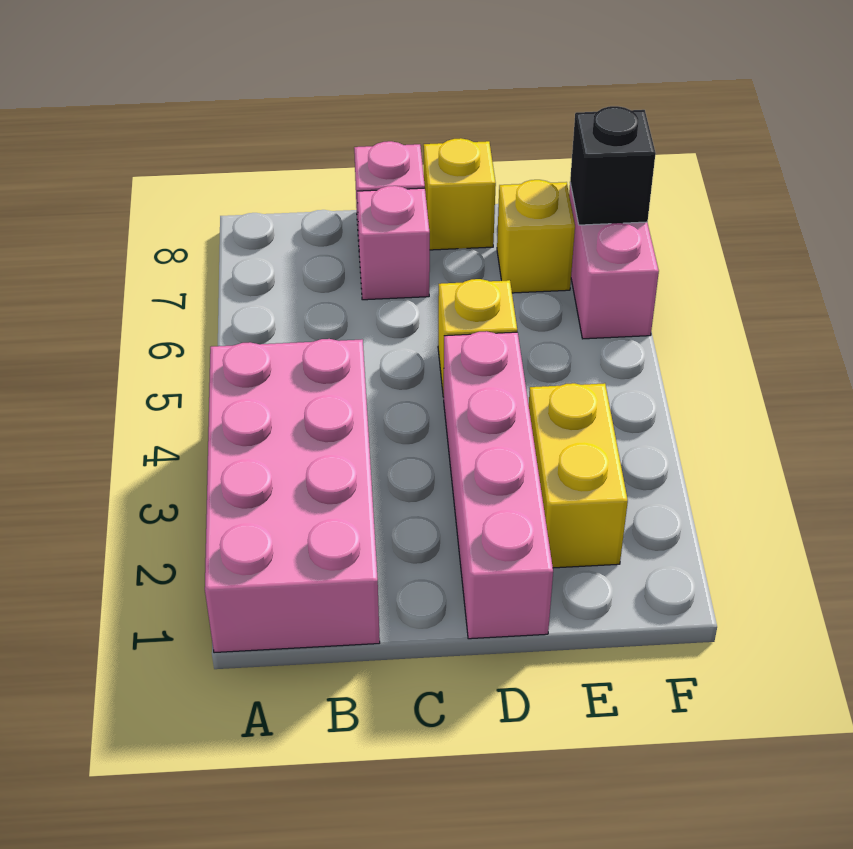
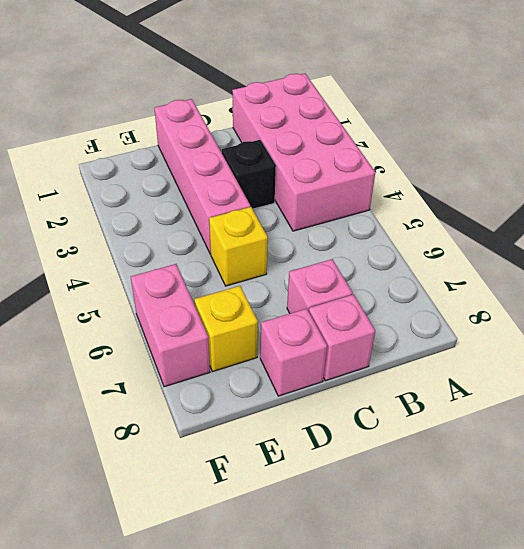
yellow brick D8 level 1 -> pink brick D8 level 1
yellow brick E2:E3 level 1 -> none
black brick F7 level 2 -> black brick C3 level 1

